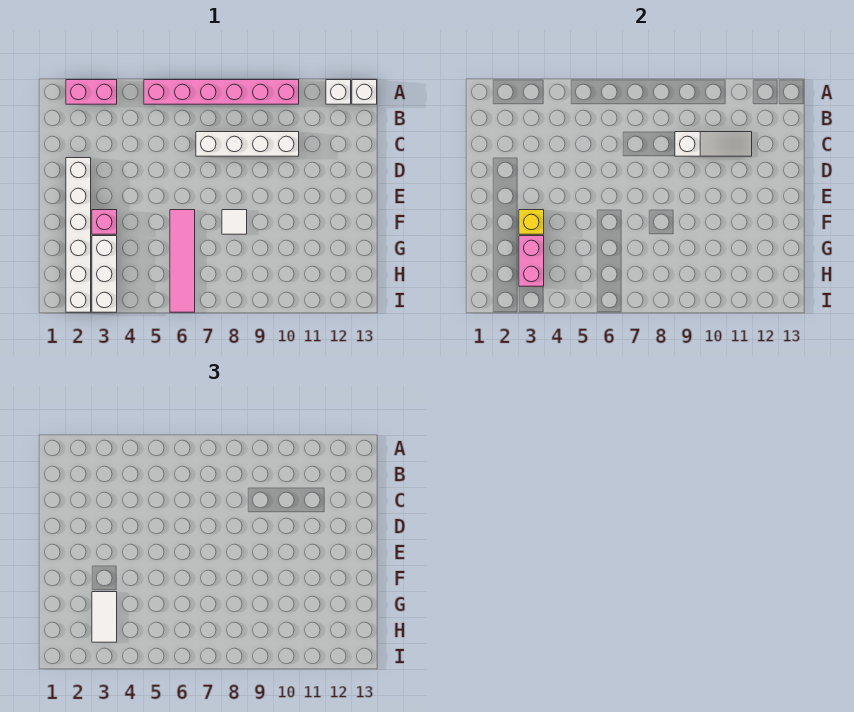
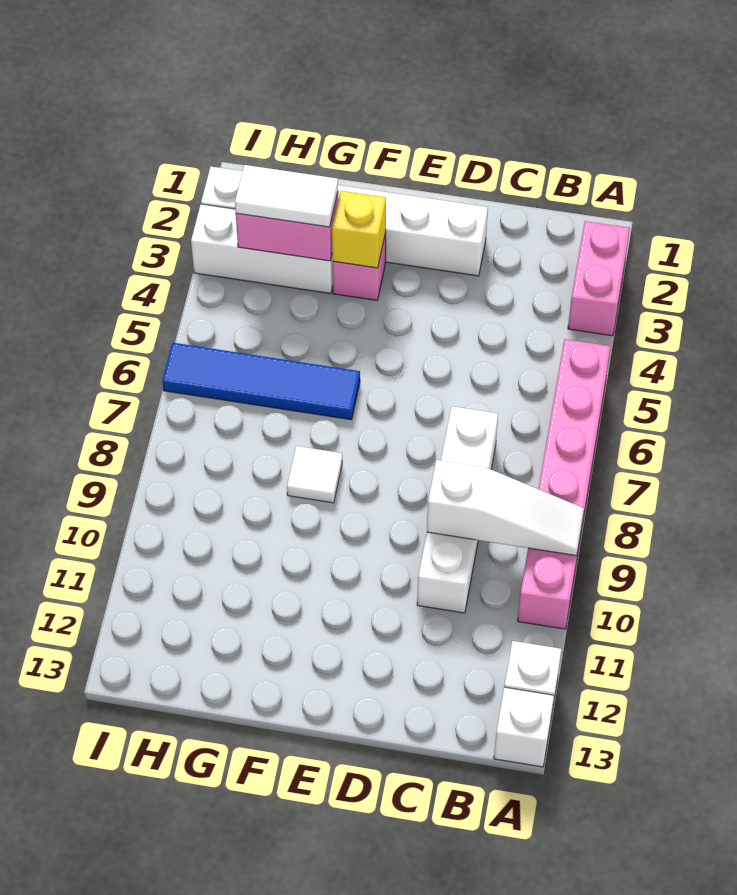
white slope C9:C11 level 2 top 9 -> white slope A9:C9 level 2 top C
pink tile F6:I6 level 1 -> blue tile F6:I6 level 1

